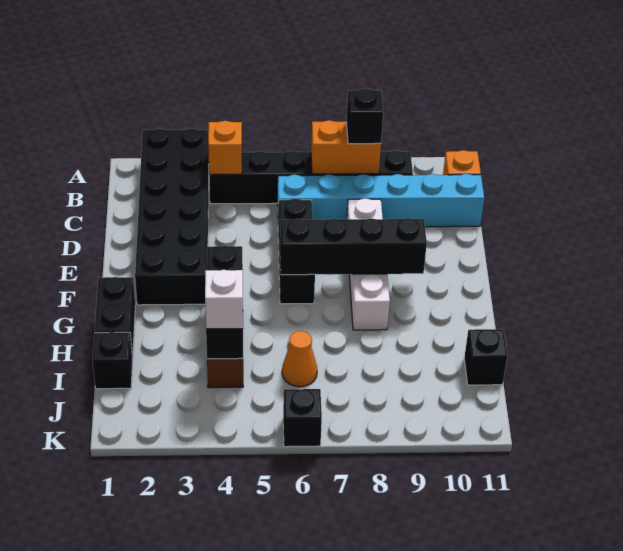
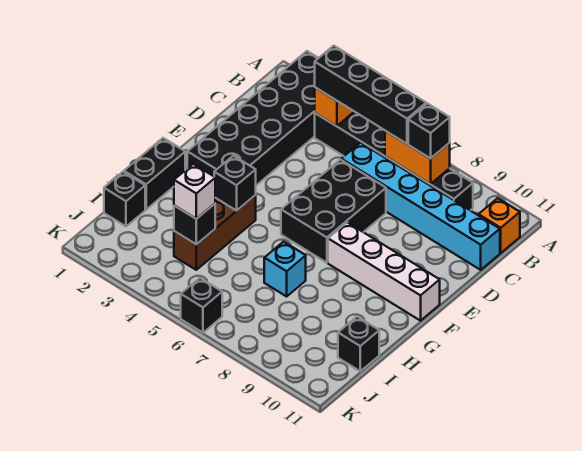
black brick D6:F6 level 1 -> black brick D6:F7 level 1
white brick D8:G8 level 1 -> white brick F8:F11 level 1
black brick F6:F9 level 2 -> black brick B4:B7 level 3
none -> cyan brick H7 level 1
orange cone I6 level 1 -> none

